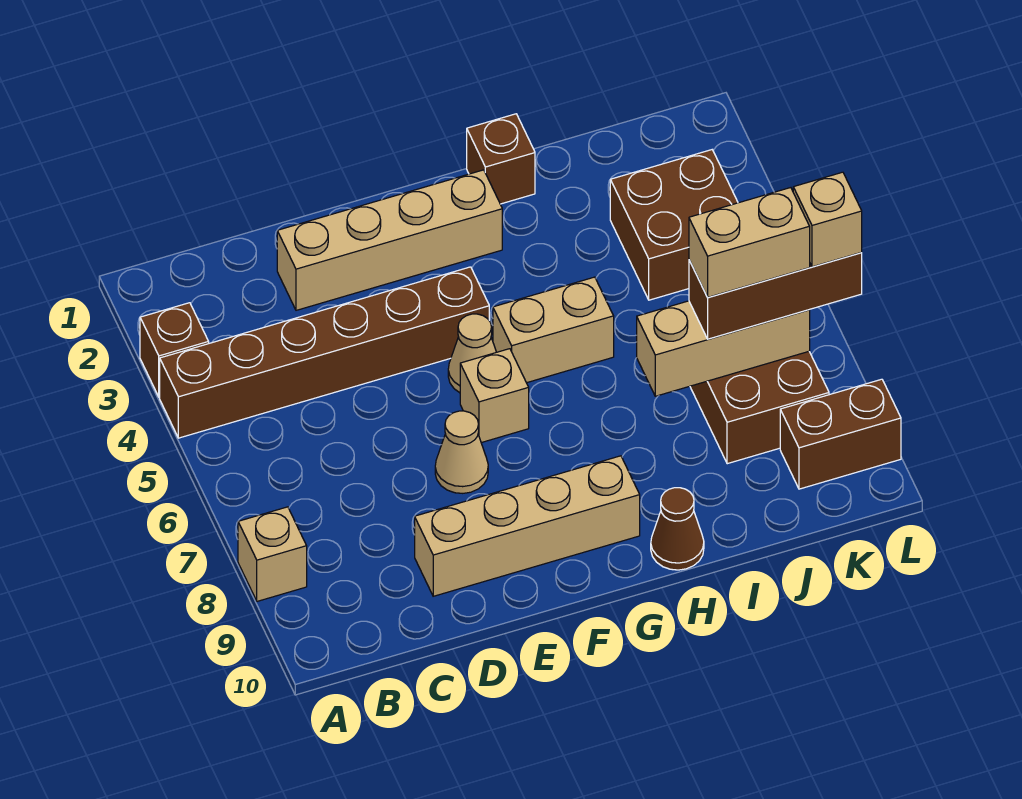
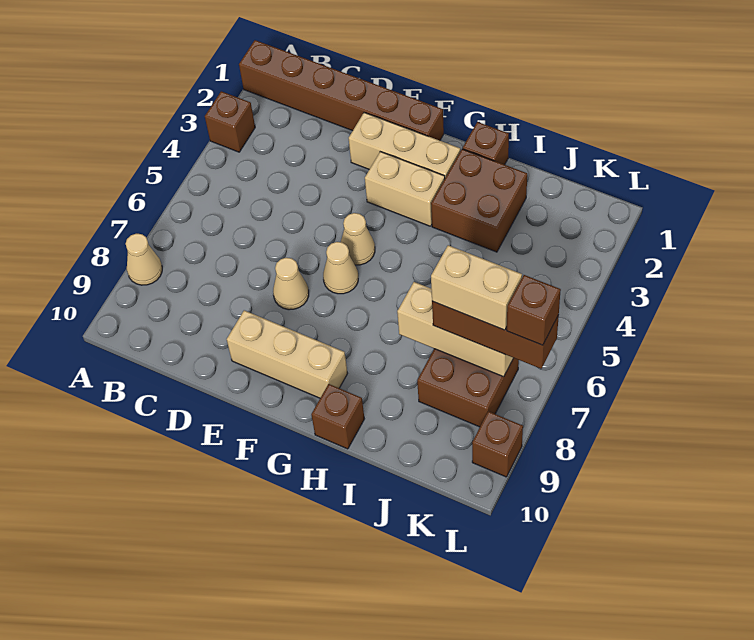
brown brick A4:F4 level 1 -> brown brick A1:F1 level 1
tan brick A8 level 1 -> tan cone A8 level 1
tan brick D2:G2 level 1 -> tan brick E2:G2 level 1
tan brick D9:G9 level 1 -> tan brick E9:G9 level 1
tan brick F6 level 1 -> tan cone F6 level 1
tan brick G5:H5 level 1 -> tan brick F3:G3 level 1
brown cone H10 level 1 -> brown brick H10 level 1
brown brick J3:K4 level 1 -> brown brick H2:I3 level 1
brown brick K9:L9 level 1 -> brown brick L9 level 1
tan brick L7 level 4 -> brown brick L7 level 4

